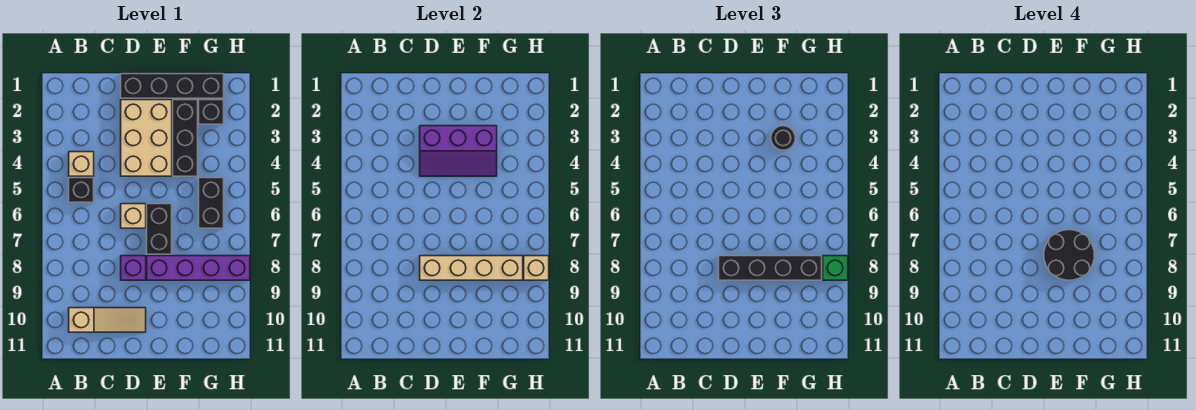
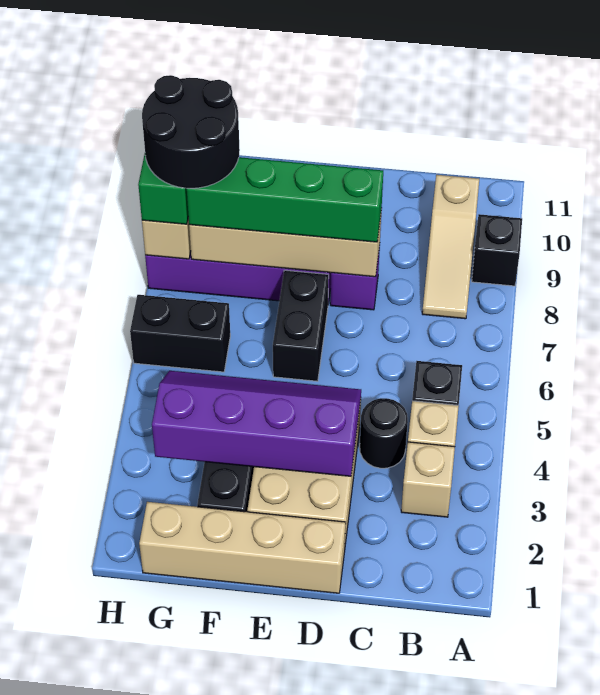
tan slope B10:D10 level 1 top B -> tan slope B8:B10 level 1 top 10
black brick D1:G1 level 1 -> tan brick D1:G1 level 1
purple slope D3:F4 level 2 top 3 -> purple slope D3:G4 level 2 top 3
tan brick D6 level 1 -> tan brick B3 level 1
black brick D8:G8 level 3 -> green brick D8:G8 level 3
black round brick E7:F8 level 4 -> black round brick G8:H9 level 4
black round brick F3 level 3 -> black round brick C4 level 1
black brick G2 level 1 -> black brick A9 level 1
black brick G5:G6 level 1 -> black brick G6:H6 level 1

